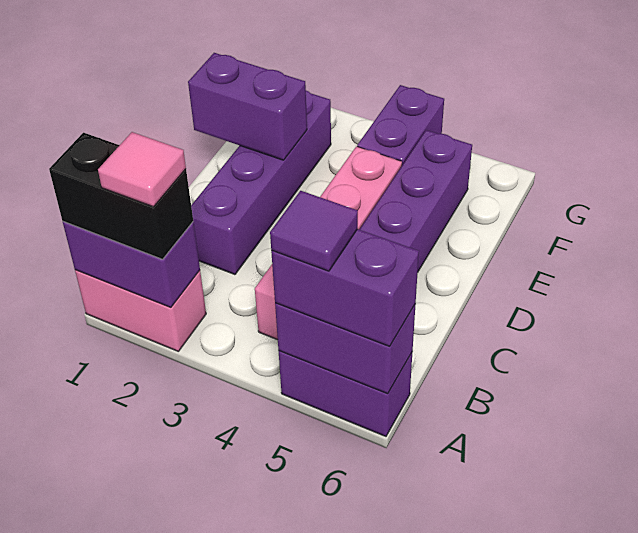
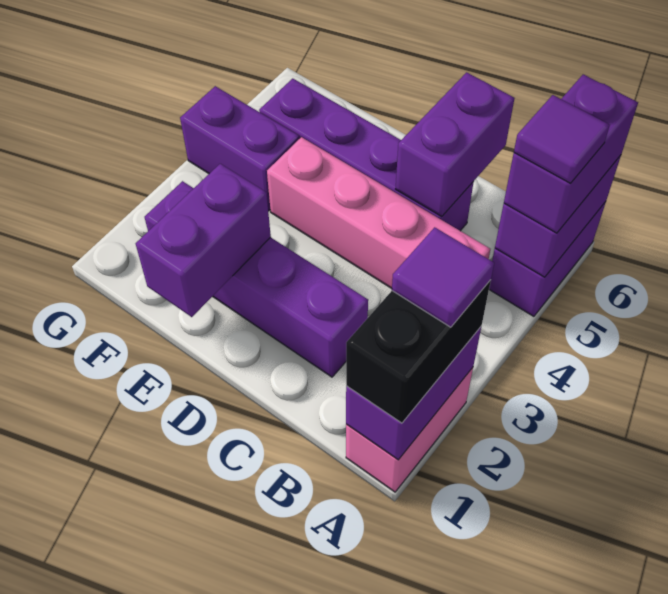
pink tile A2 level 4 -> purple tile A2 level 4
none -> purple brick C5:C6 level 2

